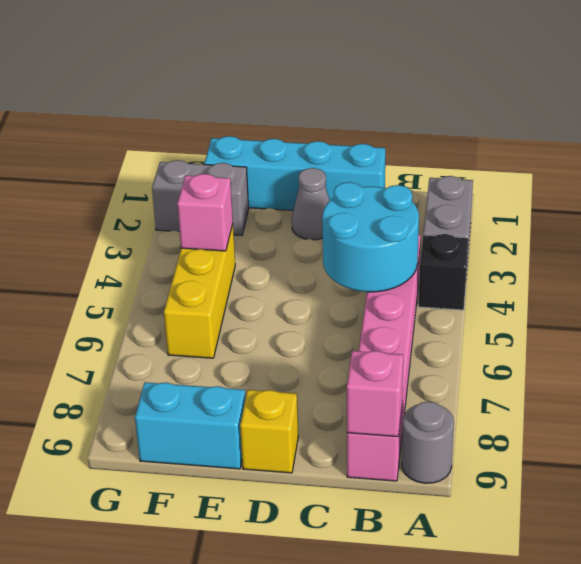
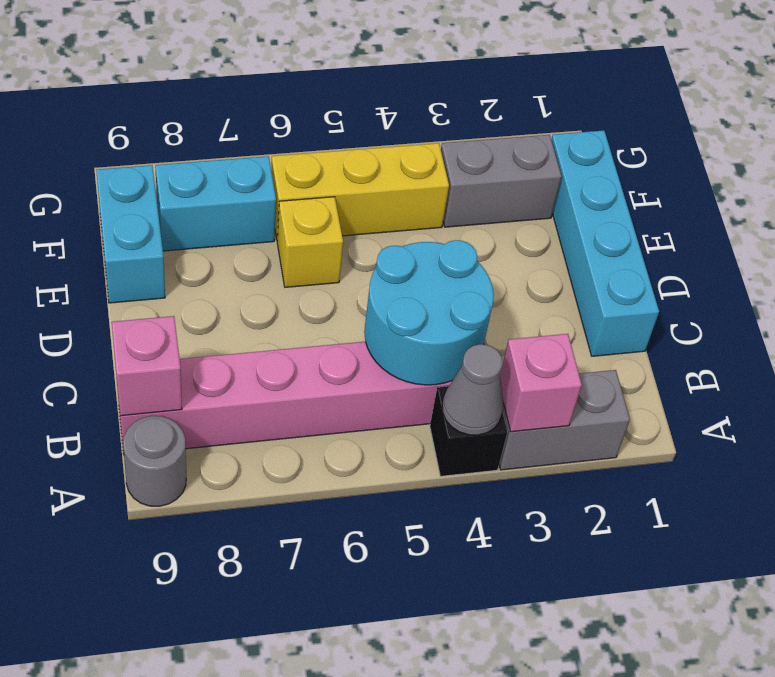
grey cone D2 level 1 -> grey cone A4 level 2
yellow brick D9 level 1 -> yellow brick E6 level 1
grey brick F2:G2 level 1 -> grey brick F2:F3 level 1
pink brick F4 level 2 -> pink brick A3 level 2
none -> cyan brick F7:F8 level 1

